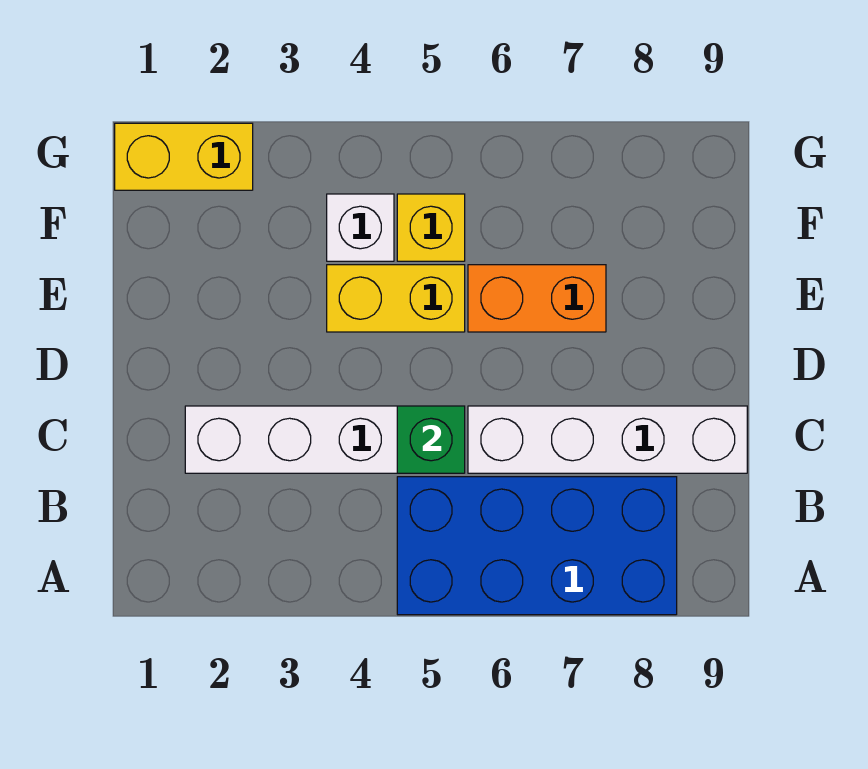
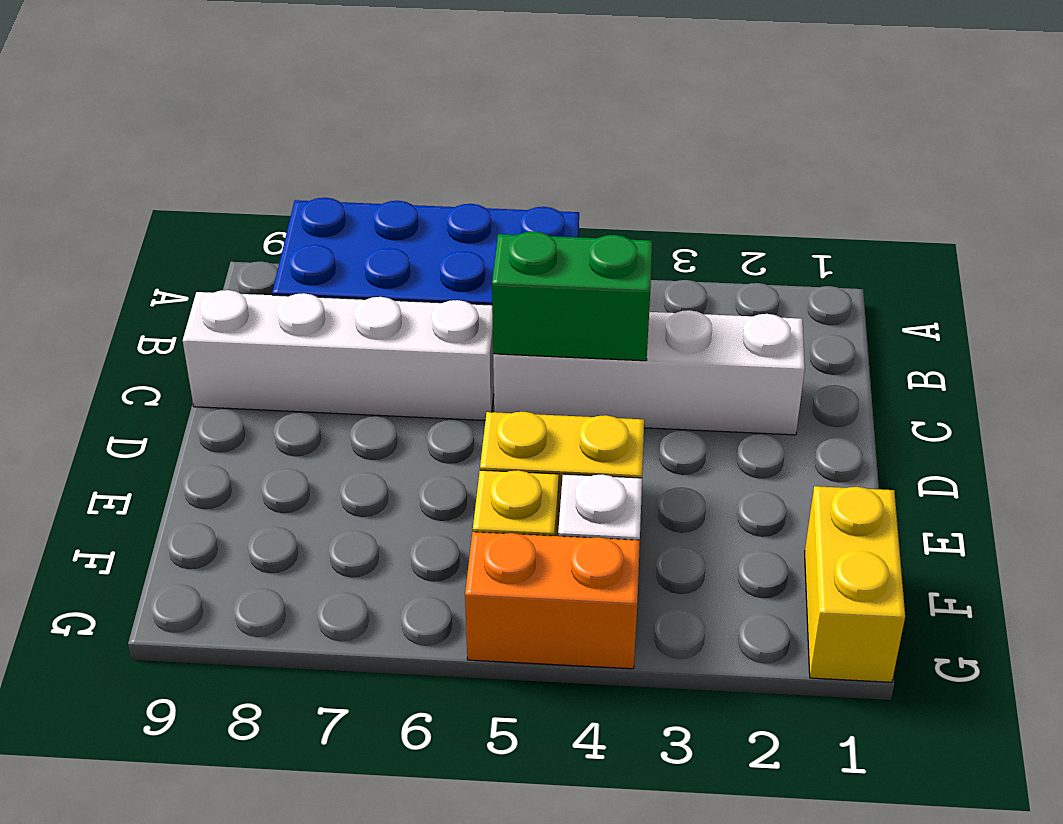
green brick C5 level 2 -> green brick C4:C5 level 2
orange brick E6:E7 level 1 -> orange brick G4:G5 level 1
yellow brick G1:G2 level 1 -> yellow brick F1:G1 level 1

